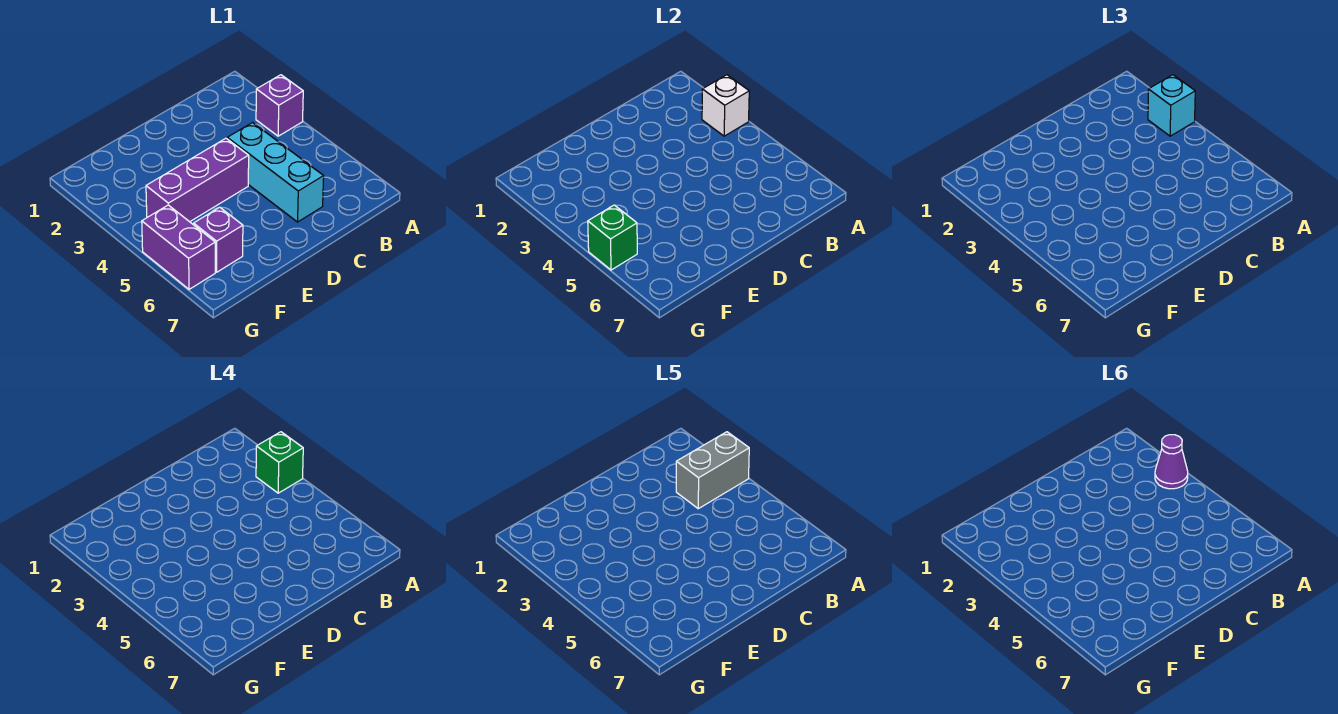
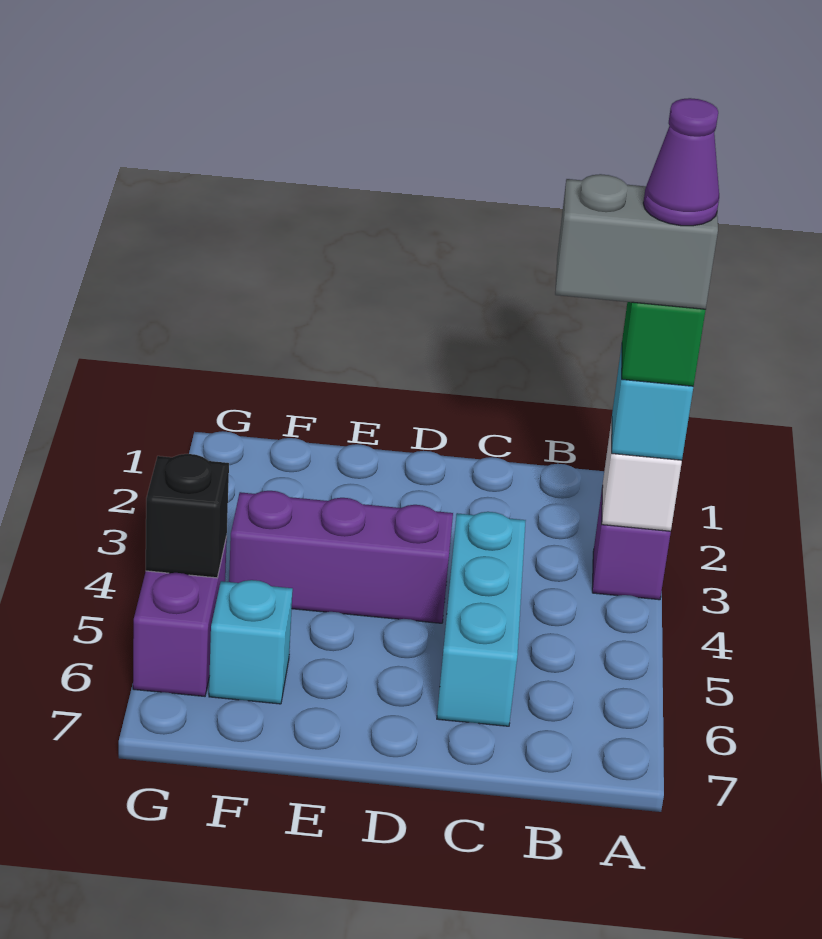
purple brick F6 level 1 -> cyan brick F6 level 1
green brick G5 level 2 -> black brick G5 level 2

